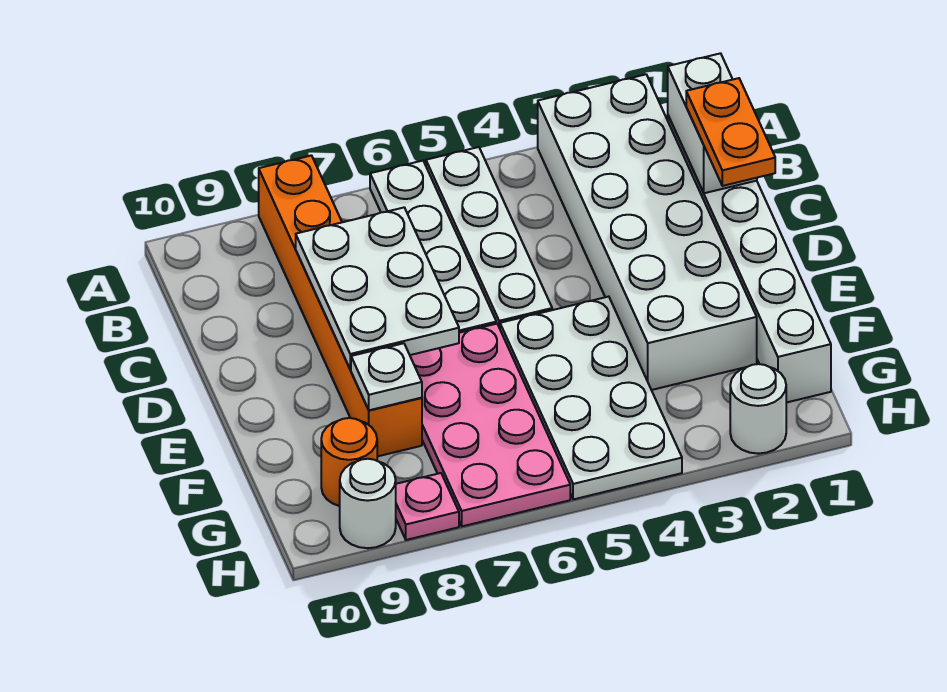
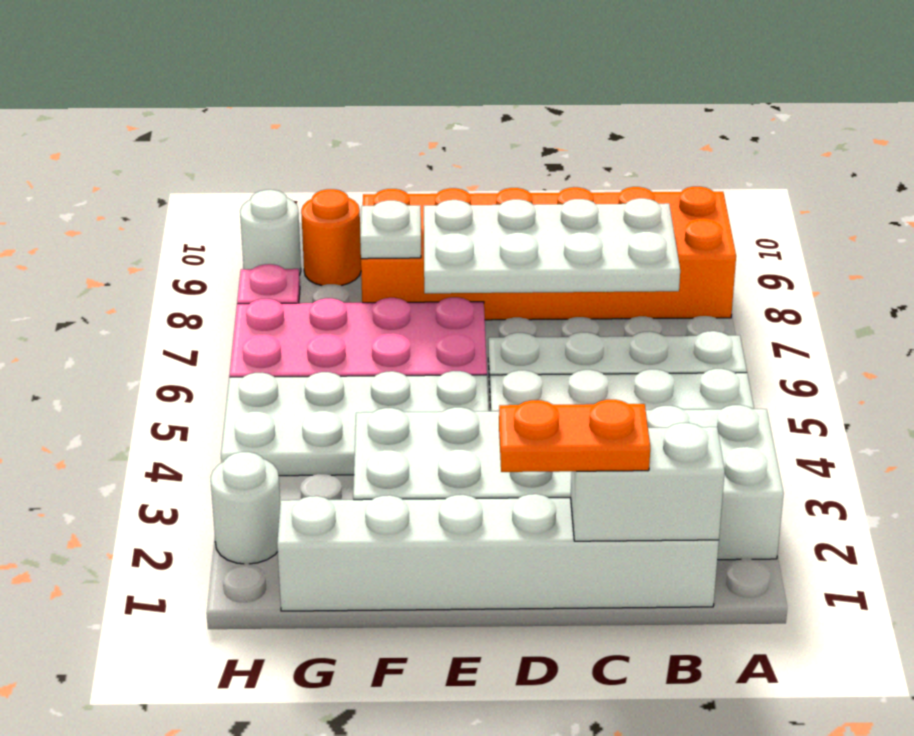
orange brick A8:F8 level 1 -> orange brick A8:F9 level 1
white plate C7:E8 level 2 -> white plate B7:E8 level 2

